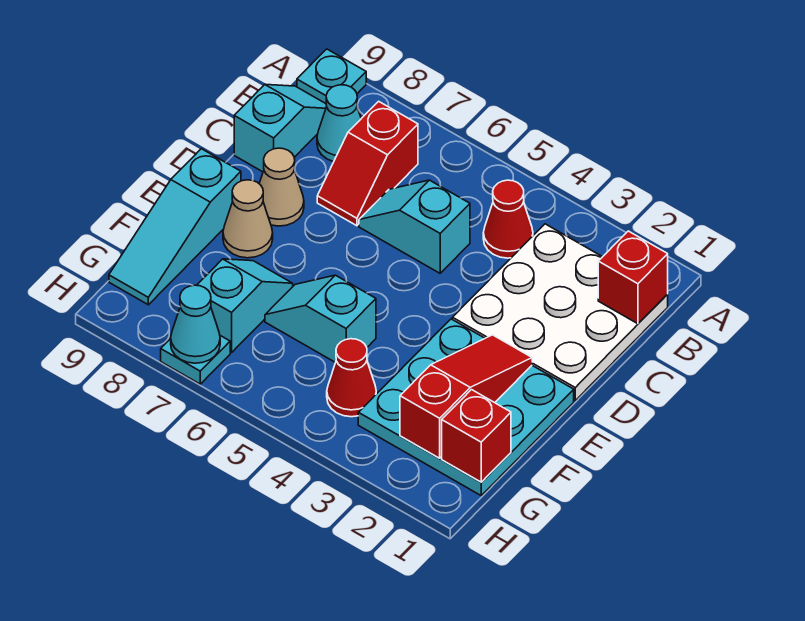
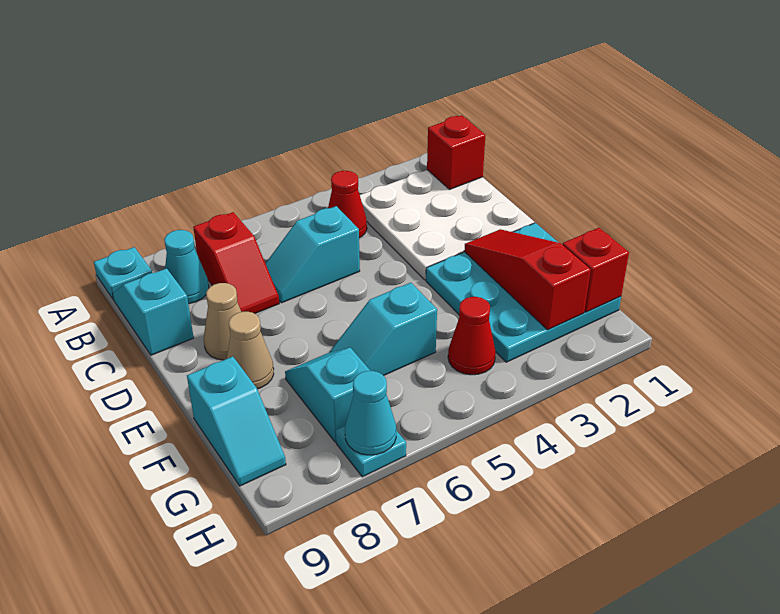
cyan slope E9:G9 level 1 top E -> cyan slope F9:G9 level 1 top F

